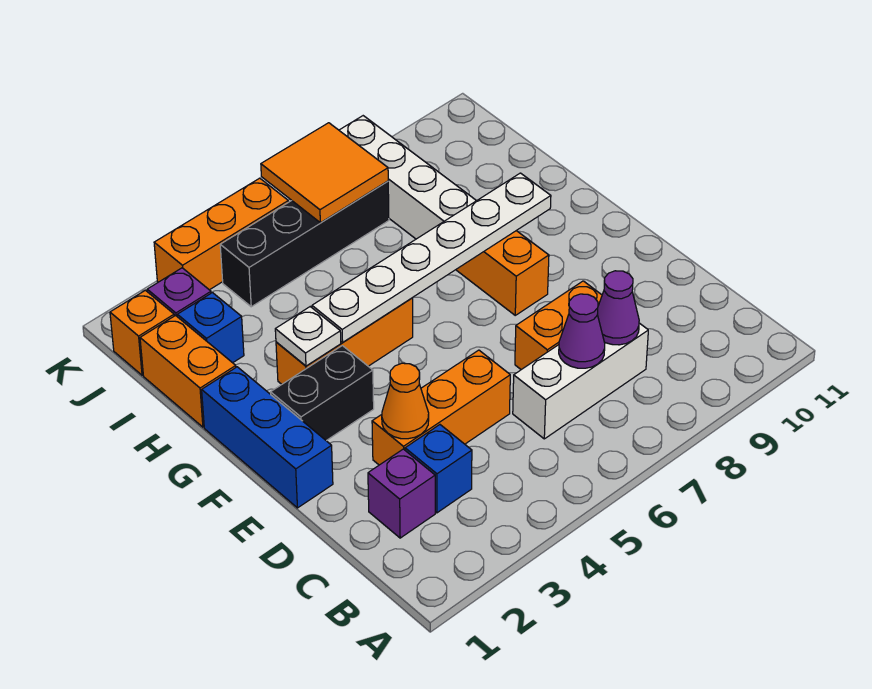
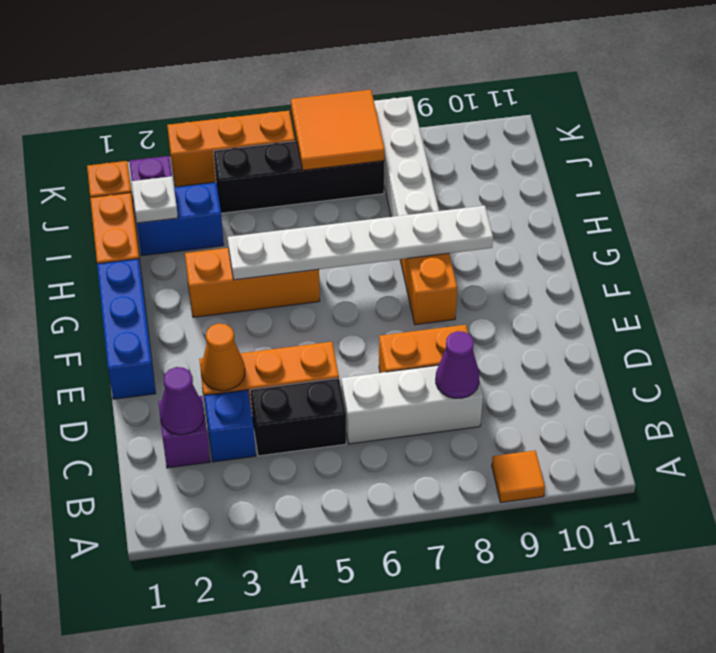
none -> orange tile A9 level 1
purple cone C7 level 2 -> purple cone C2 level 2
black brick F2:F3 level 1 -> black brick C4:C5 level 1
white plate G3 level 2 -> white plate I2 level 2
blue brick I2 level 1 -> blue brick I2:I3 level 1

